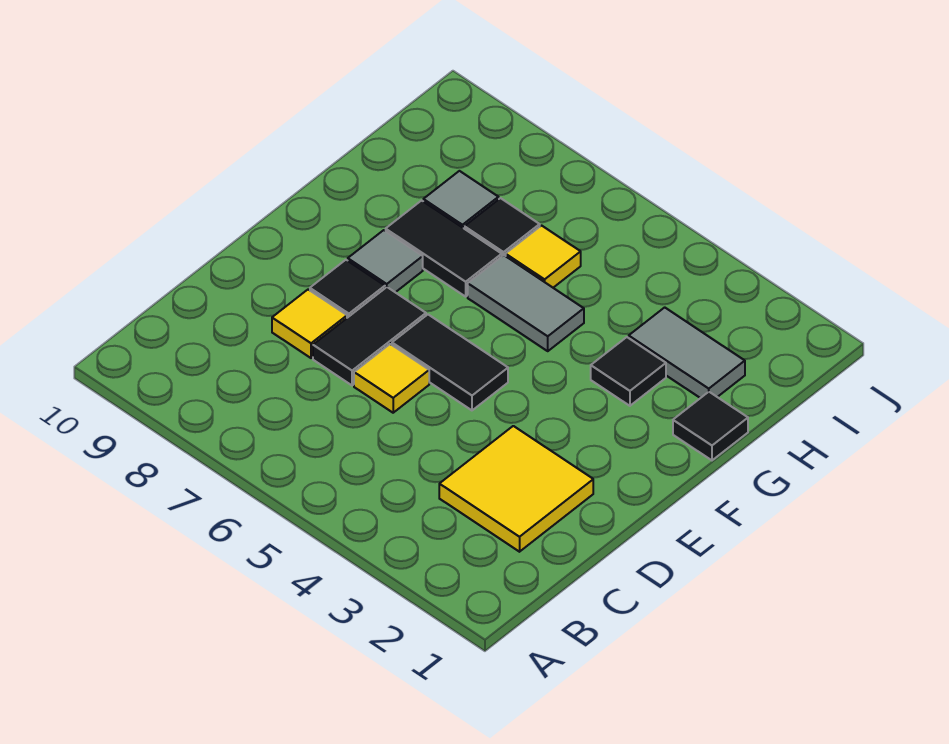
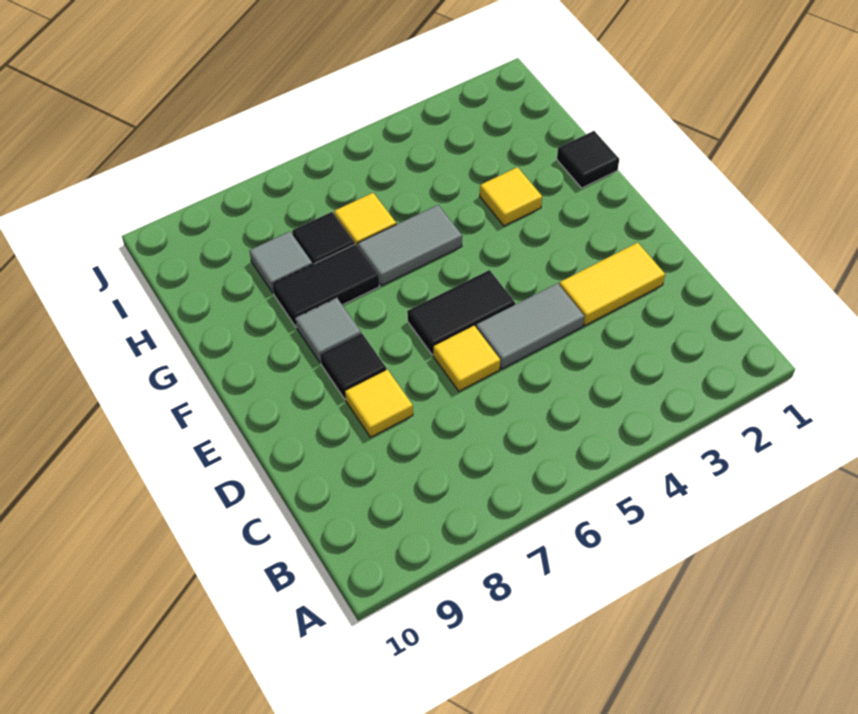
yellow tile C2:D3 level 1 -> yellow tile D2:D3 level 1
black tile D7:E7 level 1 -> none
black tile G3 level 1 -> yellow tile G3 level 1
grey tile H2:H3 level 1 -> grey tile D4:D5 level 1

